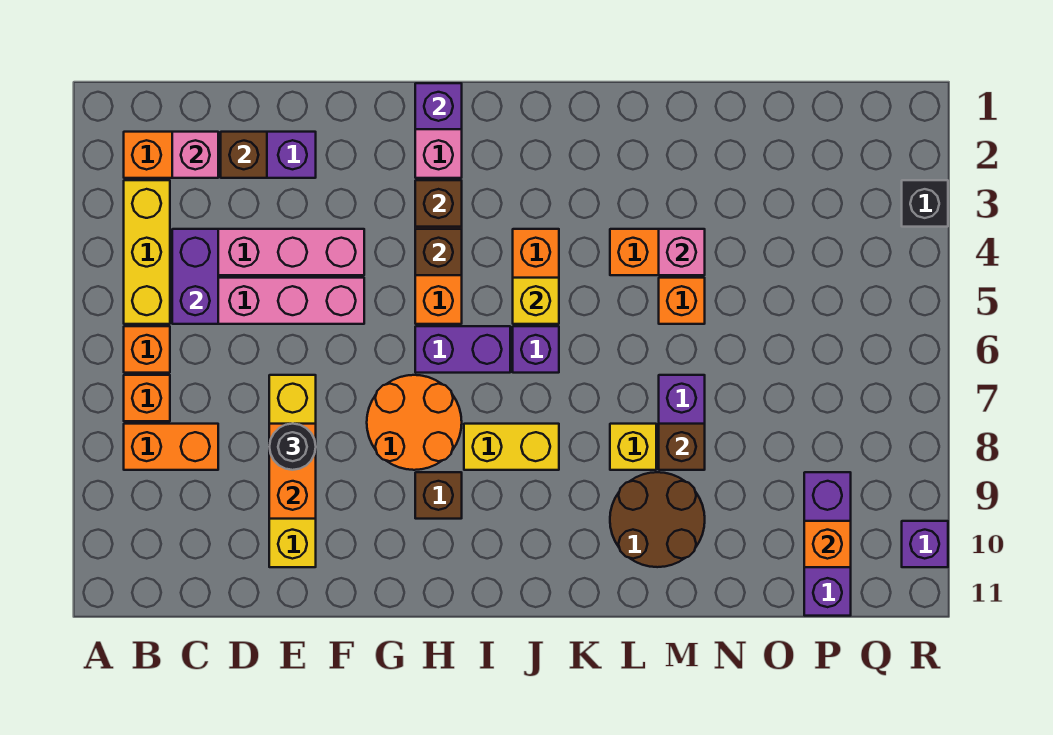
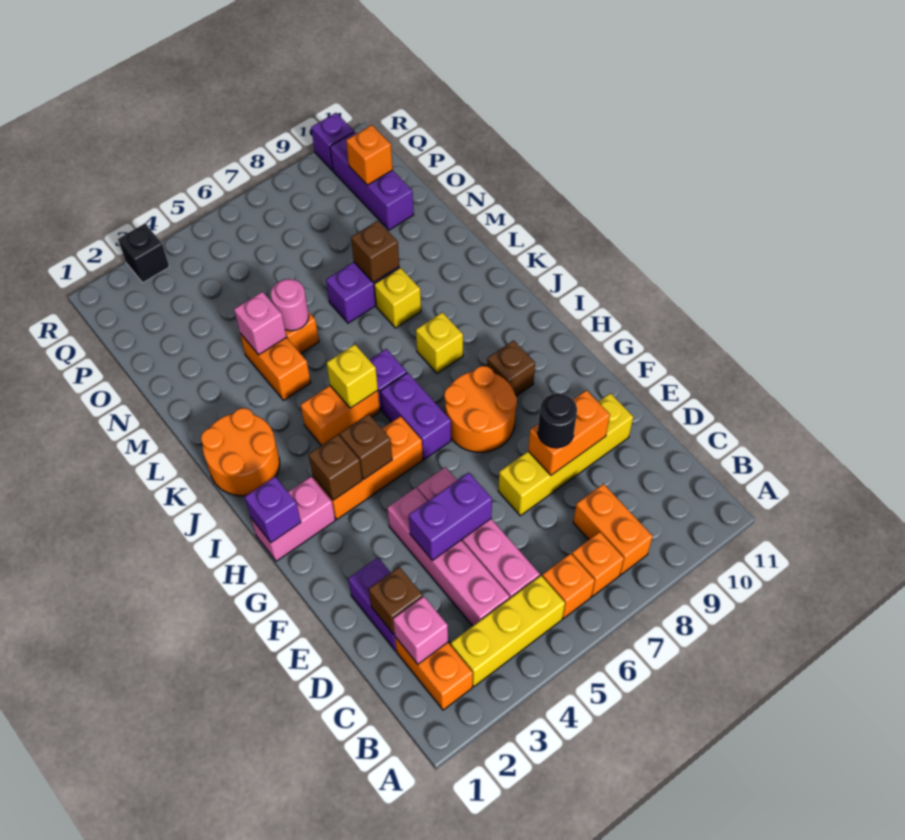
purple brick C4:C5 level 2 -> purple brick E4:E5 level 2
yellow brick I8:J8 level 1 -> yellow brick J8 level 1
none -> orange round brick J1:K2 level 1
brown round brick L9:M10 level 1 -> none
none -> pink round brick M5 level 2
purple brick P9:P11 level 1 -> purple brick O10:Q10 level 1

